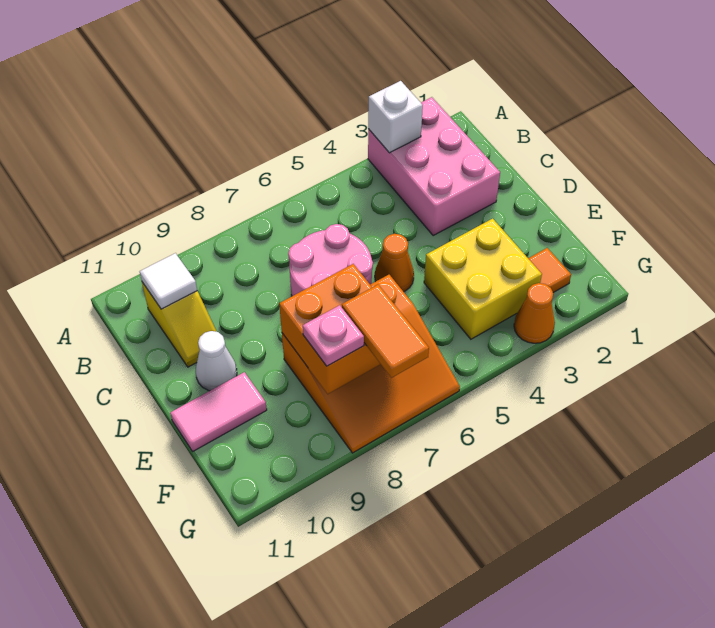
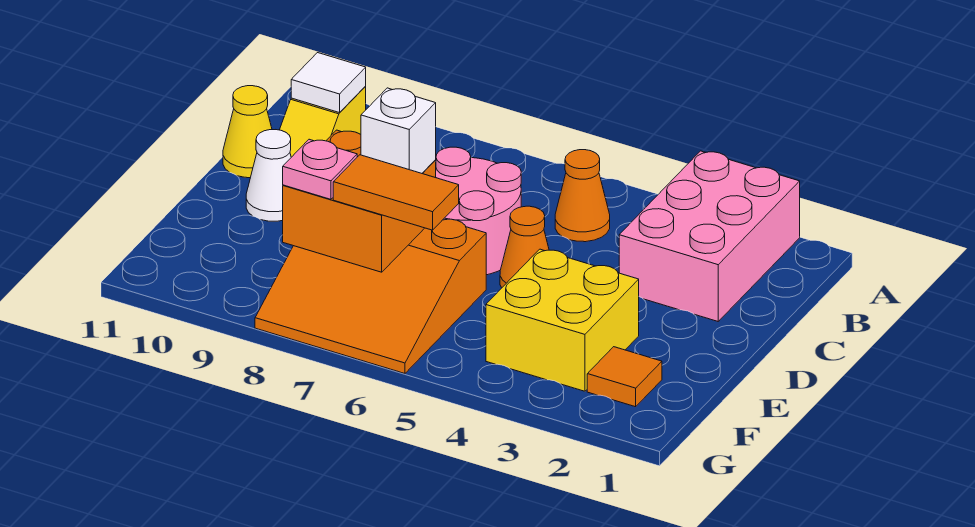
white brick A3 level 2 -> white brick E7 level 3
none -> yellow cone C11 level 1
pink tile E10:E11 level 1 -> none
orange tile F7:G7 level 3 -> orange tile F6:F7 level 3
orange cone G3 level 1 -> orange cone B5 level 1

